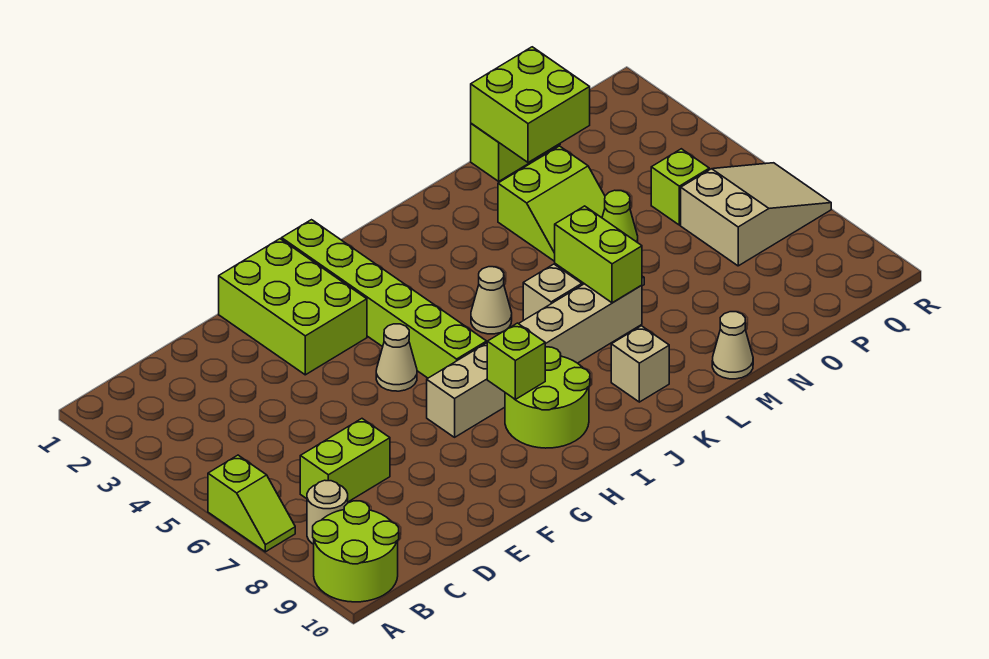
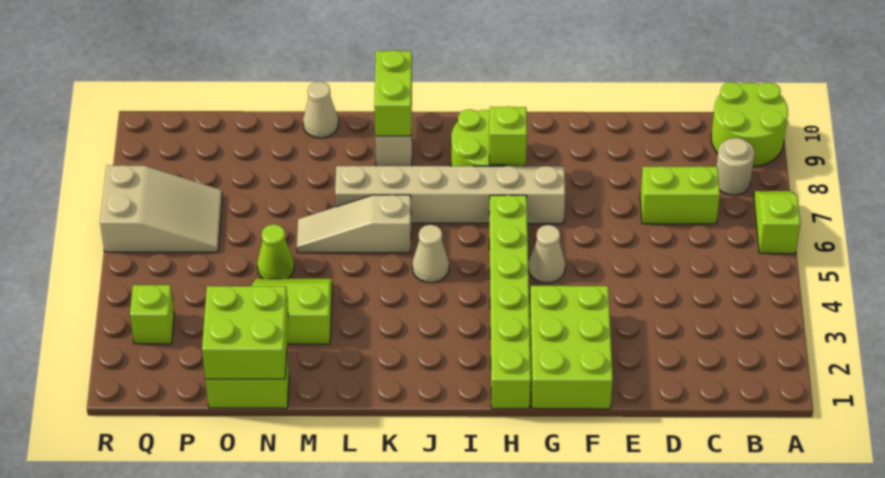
lime brick L6:L7 level 2 -> lime brick K9:K10 level 2
lime brick P5 level 1 -> lime brick Q3 level 1
tan slope P6:R7 level 1 top P -> tan slope P6:R7 level 1 top R

